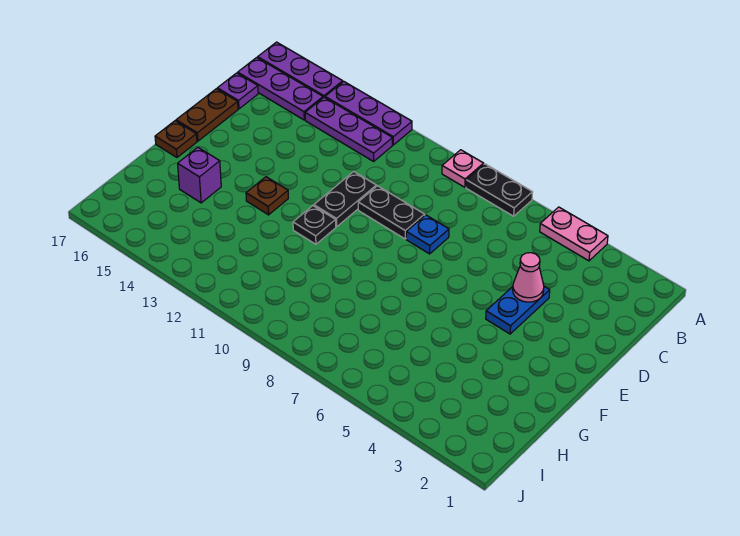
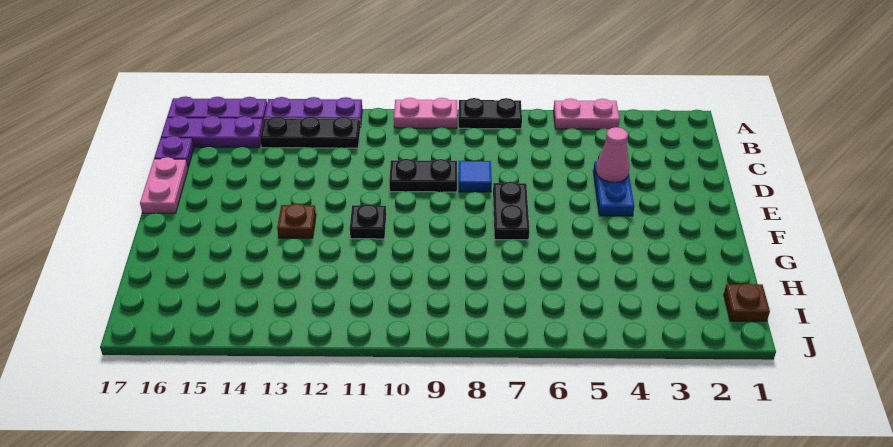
pink plate A9 level 1 -> pink plate A9:A10 level 1
purple plate B12:B14 level 1 -> black plate B12:B14 level 1
blue plate D8 level 1 -> blue tile D8 level 1
black plate D11:E11 level 1 -> black plate E7:F7 level 1
brown plate D17:E17 level 1 -> pink plate D17:E17 level 1
brown plate F17 level 1 -> brown plate I1 level 1
purple brick G15 level 1 -> none

